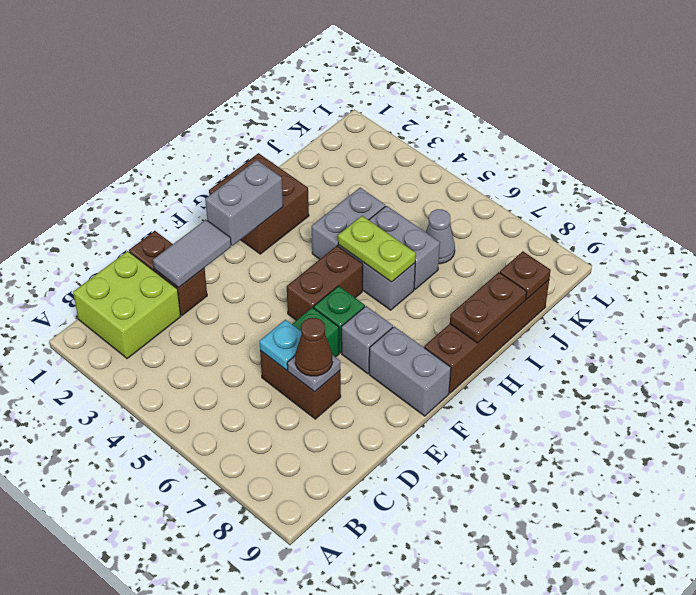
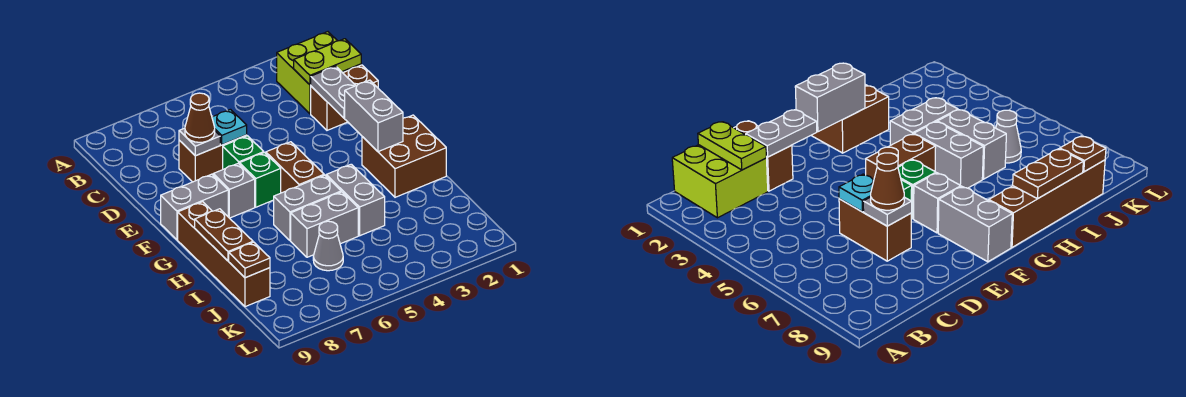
grey tile D2:E2 level 2 -> grey plate D2:E2 level 2
lime plate H5:H6 level 2 -> lime plate C1:C2 level 2

